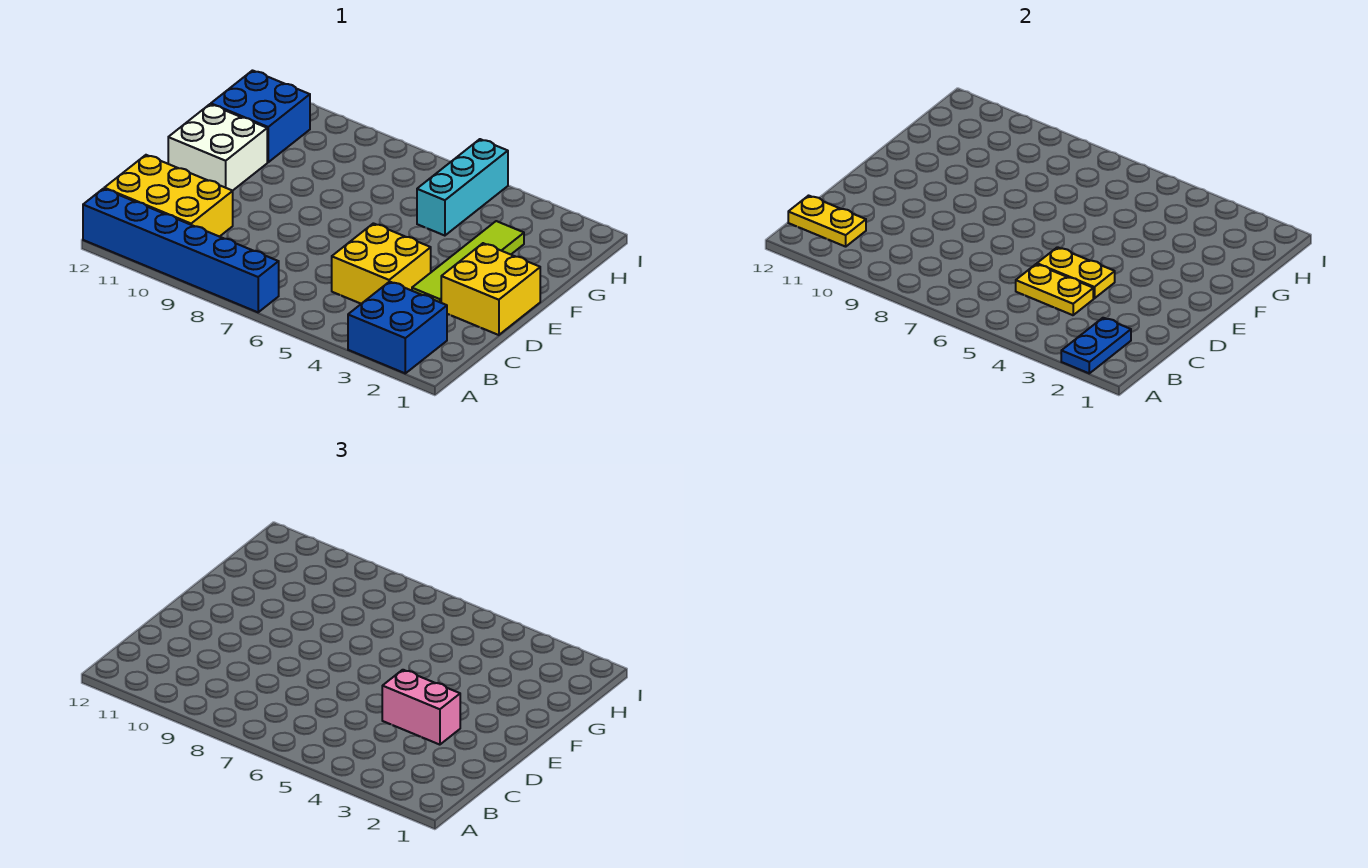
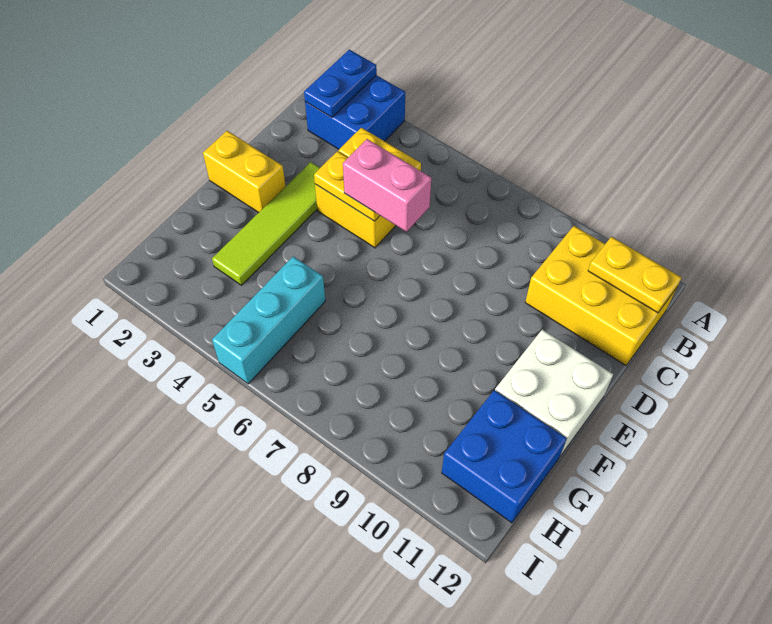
blue brick A7:A12 level 1 -> none
yellow brick D1:E2 level 1 -> yellow brick E1:E2 level 1
pink brick D3:D4 level 3 -> pink brick D5:D6 level 3

